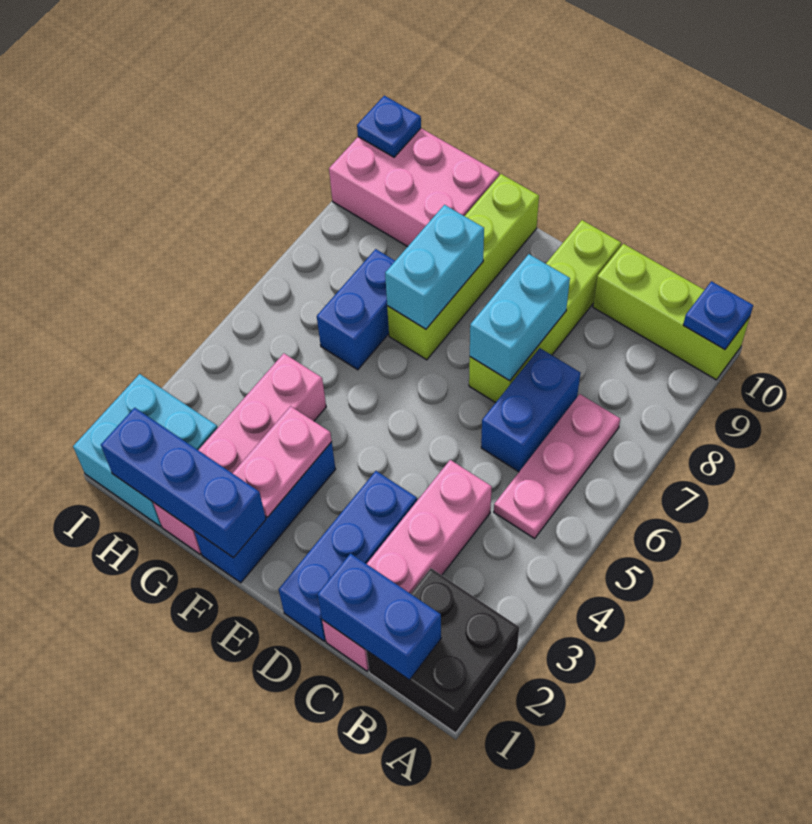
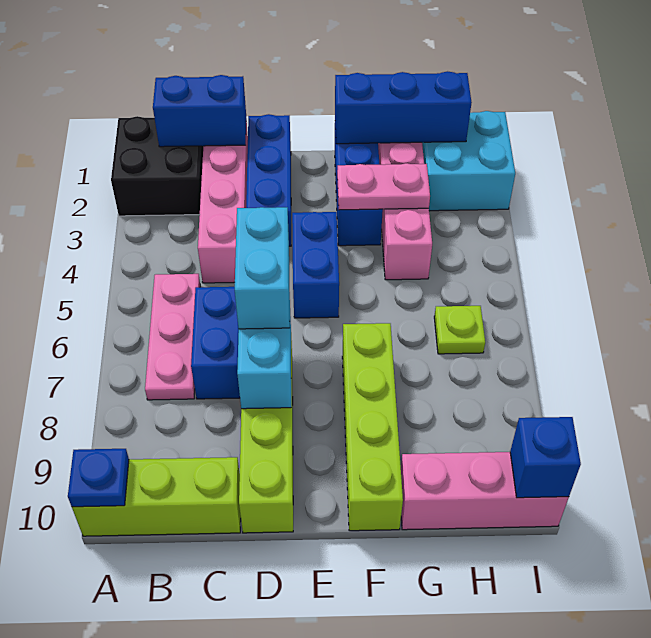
pink plate F2:F3 level 2 -> pink plate F3:G3 level 2
cyan brick F7:F8 level 2 -> cyan brick D6:D7 level 3
blue brick G6:G7 level 1 -> blue brick E4:E5 level 1
pink brick G9:I10 level 1 -> pink brick G10:I10 level 1
none -> lime plate H6 level 1
blue plate I10 level 2 -> blue brick I10 level 2

